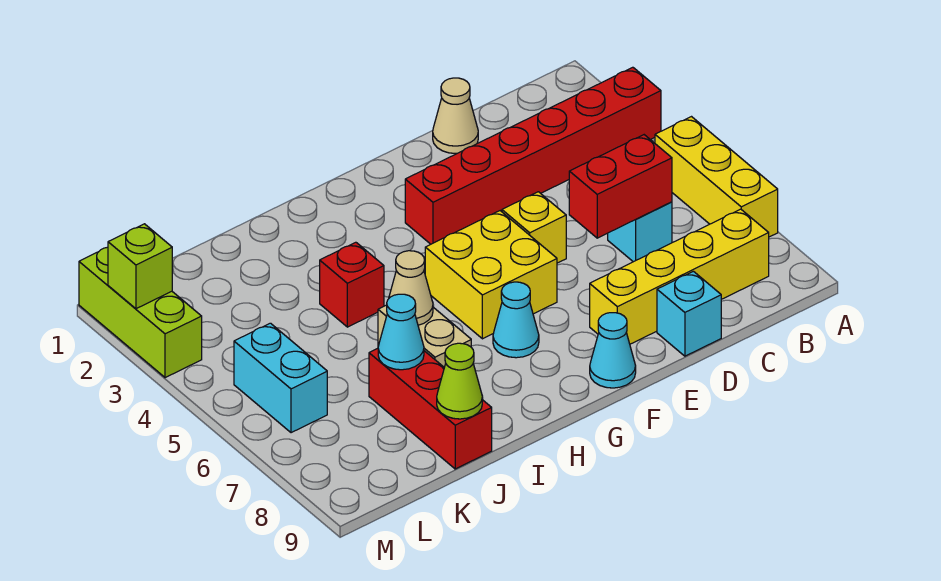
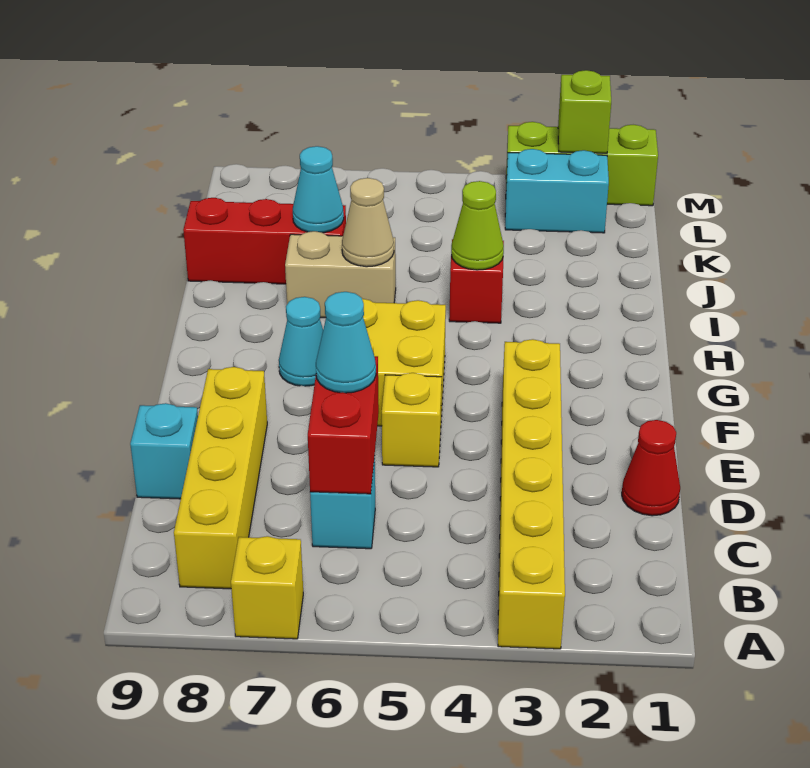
red brick A3:F3 level 1 -> yellow brick A3:F3 level 1
yellow brick A5:A7 level 1 -> yellow brick A7 level 1
tan cone D1 level 1 -> red cone D1 level 1
cyan cone F9 level 1 -> cyan cone D6 level 3
lime cone J9 level 2 -> lime cone I4 level 2
cyan brick L5:L6 level 1 -> cyan brick L2:L3 level 1

